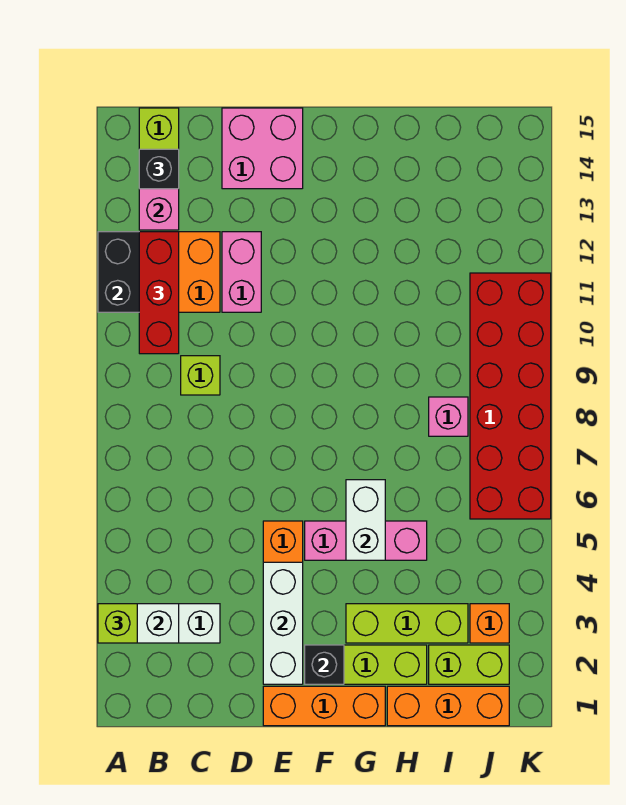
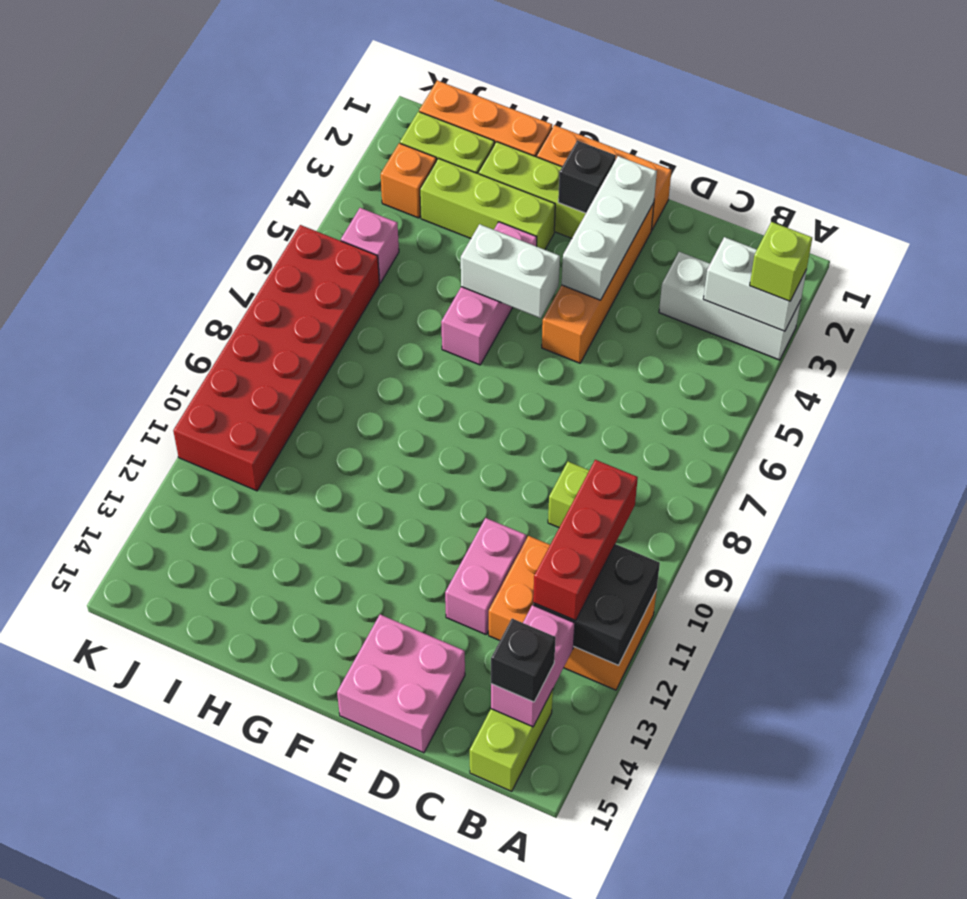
pink brick F5:H5 level 1 -> pink brick G4:G6 level 1
white brick G5:G6 level 2 -> white brick F5:G5 level 2
pink brick I8 level 1 -> pink brick J5 level 1

